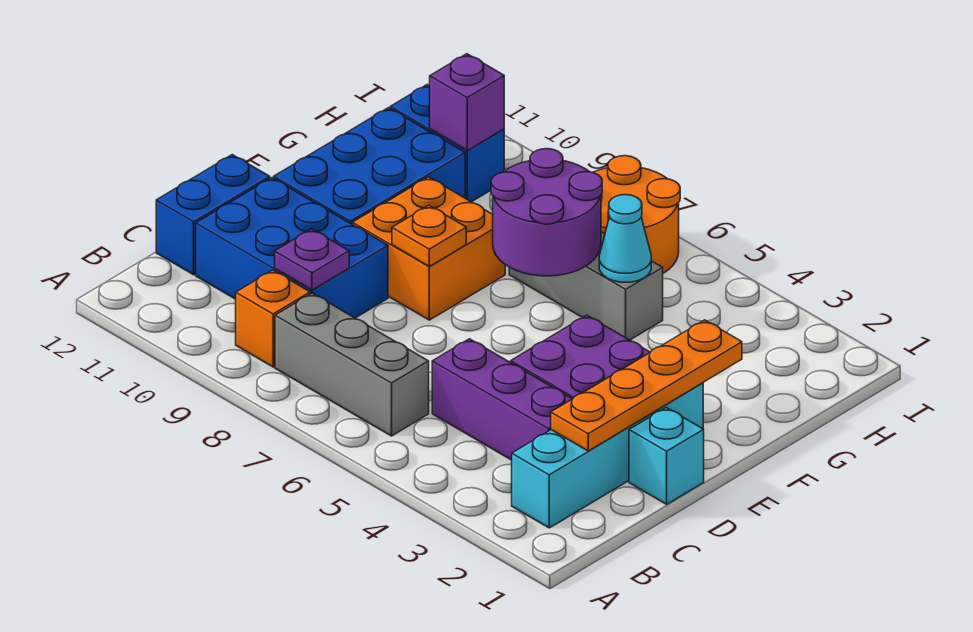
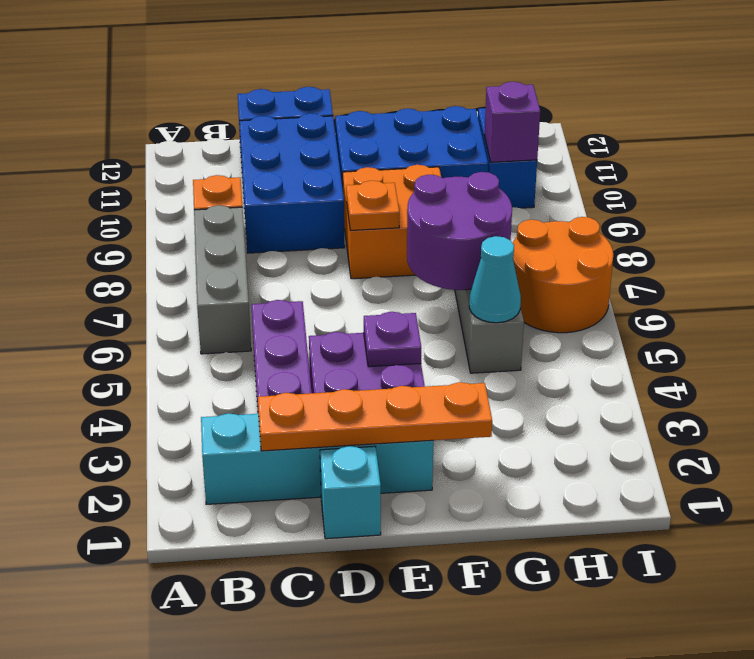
purple plate C9 level 2 -> purple plate E4 level 2

